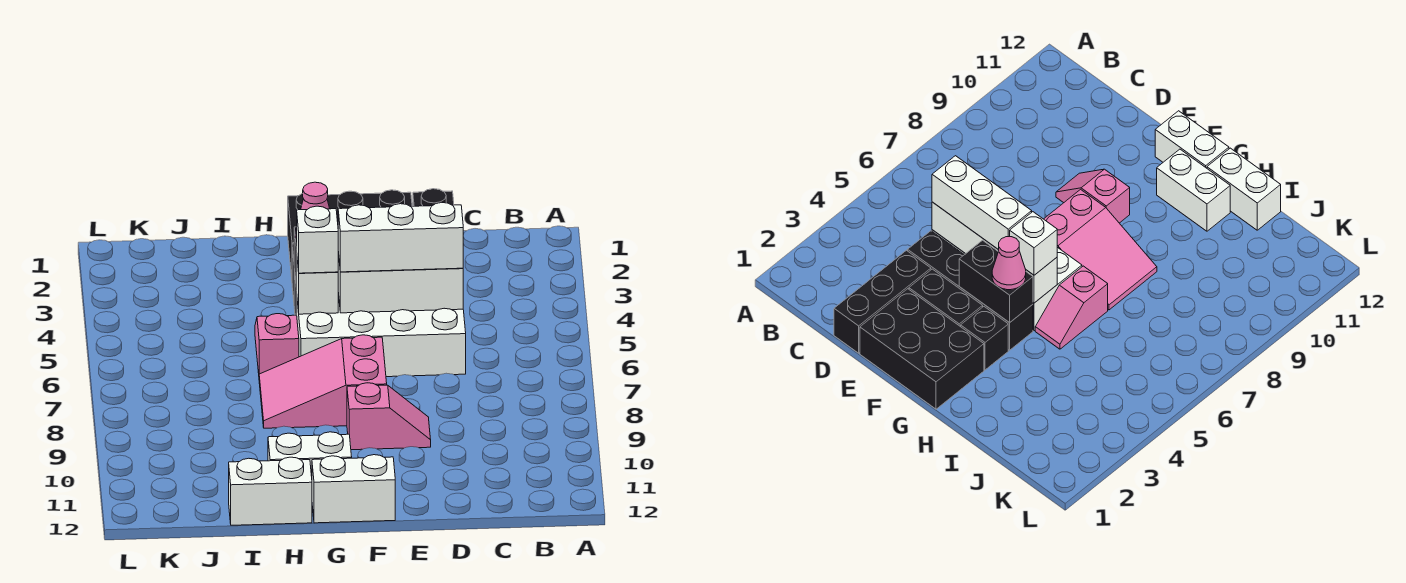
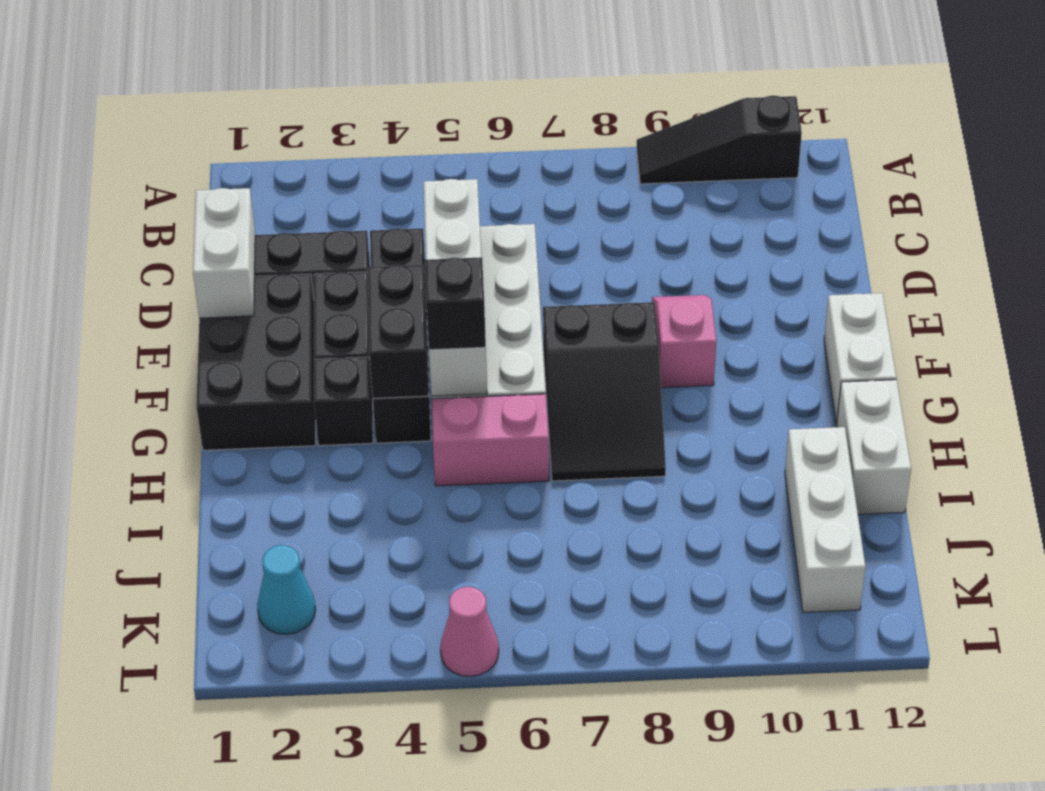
none -> black slope A9:A11 level 1 top 11
white brick D5:F5 level 3 -> white brick I11:K11 level 1
pink slope F7:H8 level 1 top F -> black slope F7:H8 level 1 top F
pink cone G4 level 3 -> pink cone L5 level 1
white brick G5 level 3 -> black brick G5 level 3
white brick G11:H11 level 1 -> white brick D1:E1 level 2
pink slope H5:H6 level 1 top 6 -> pink brick H5:H6 level 1
none -> cyan cone K2 level 1

